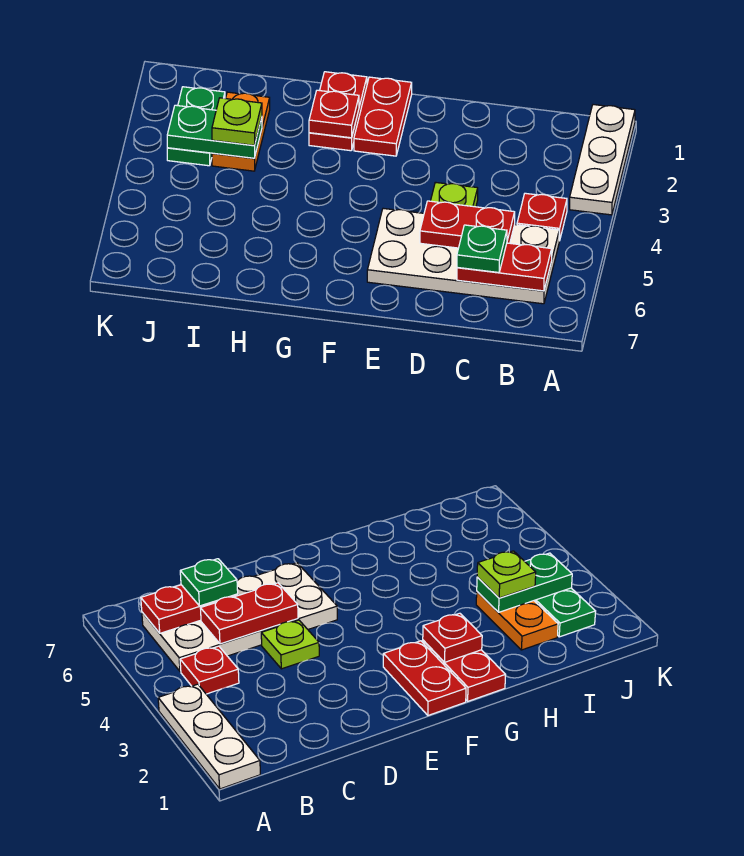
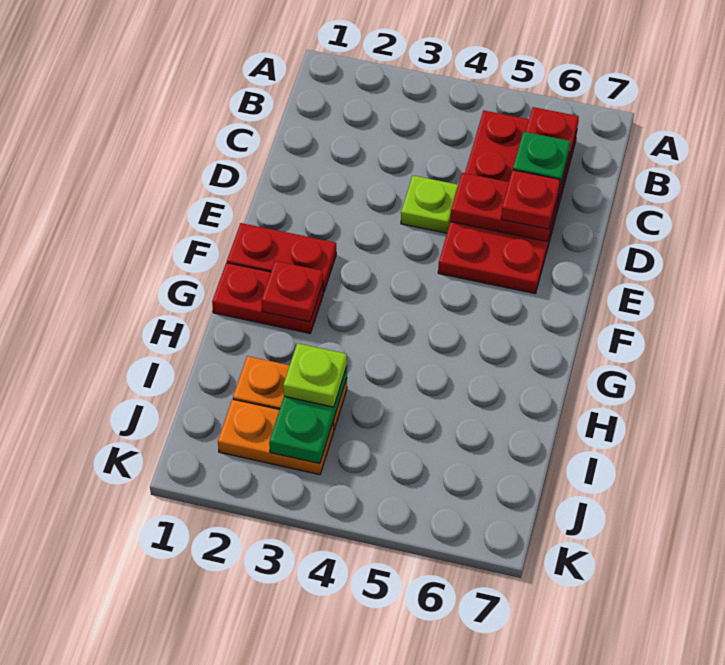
white plate A1:A3 level 1 -> none
red plate B4 level 1 -> red plate D6 level 3
white plate B5:E6 level 1 -> red plate B5:E6 level 1
red plate C5:D5 level 2 -> red plate D5:D6 level 2
green plate J2:J3 level 1 -> orange plate J2:J3 level 1

